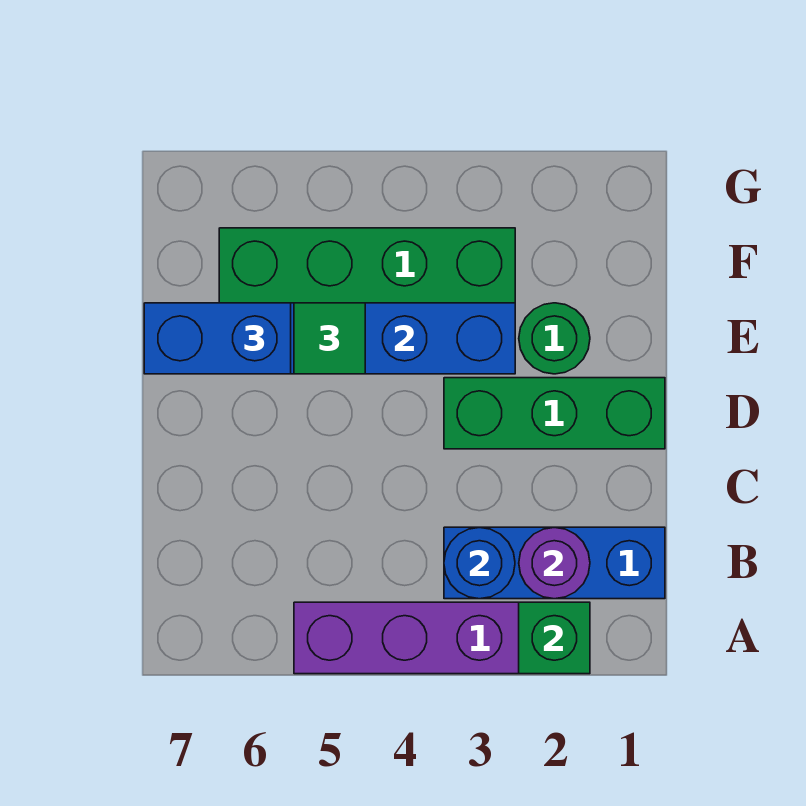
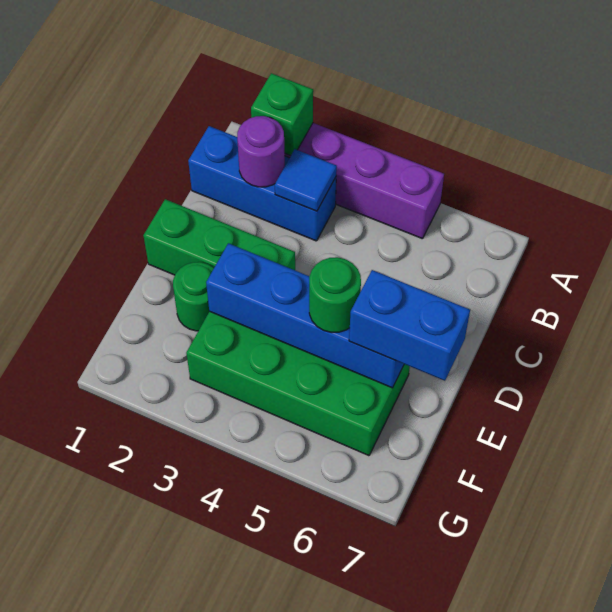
blue round brick B3 level 2 -> blue tile B3 level 2
green tile E5 level 3 -> green round brick E5 level 3

